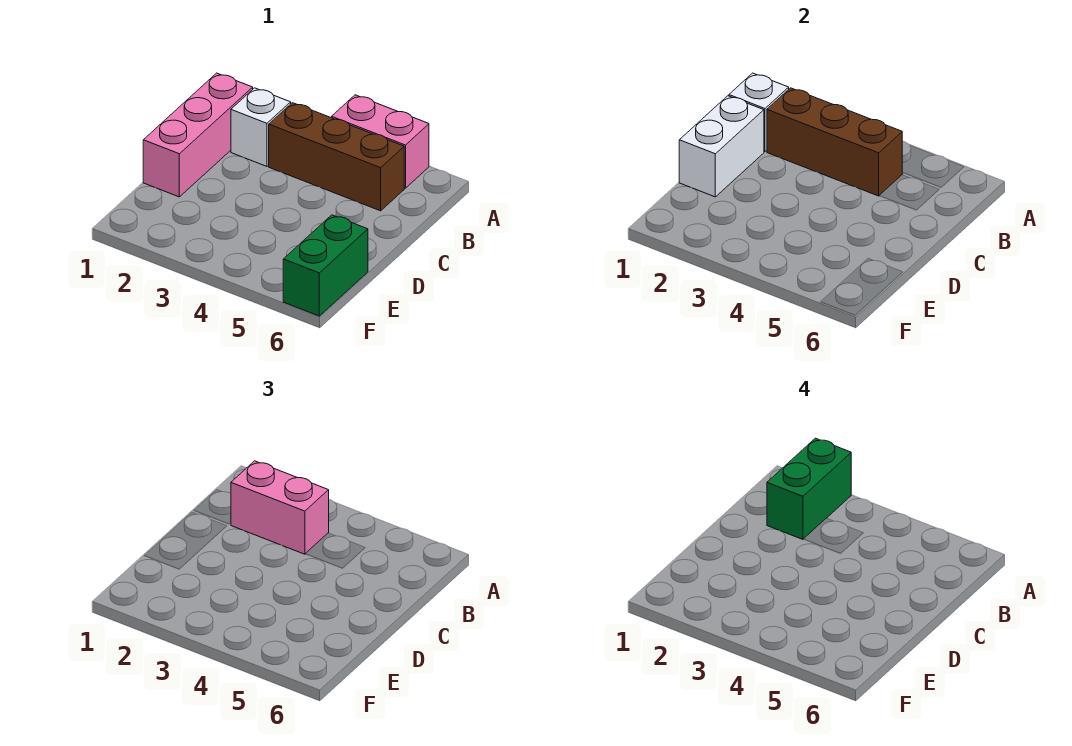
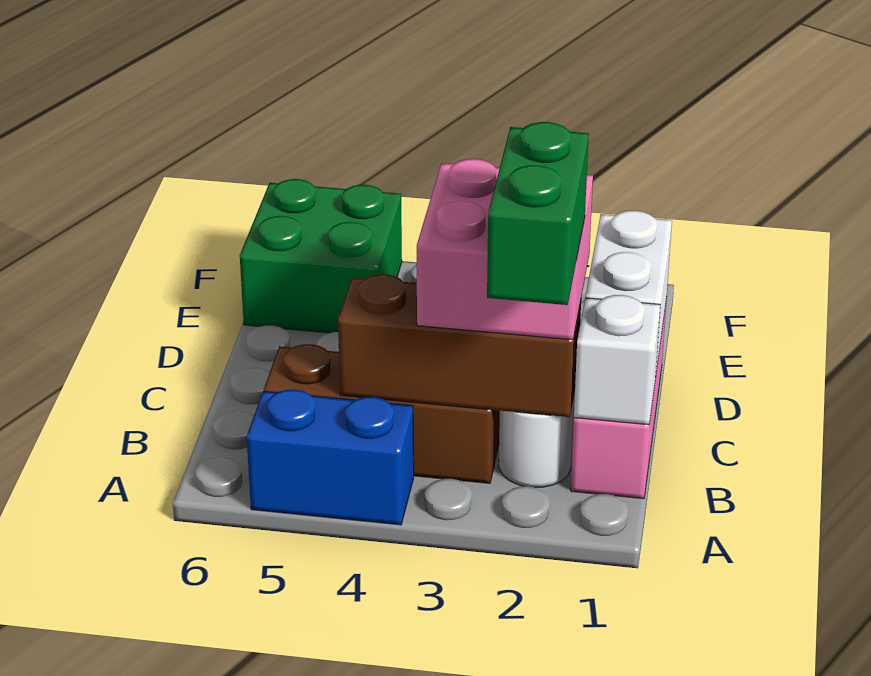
pink brick A4:A5 level 1 -> blue brick A4:A5 level 1
white brick B2 level 1 -> white round brick B2 level 1
pink brick B2:B3 level 3 -> pink brick B2:C3 level 3
green brick E6:F6 level 1 -> green brick E5:F6 level 1

